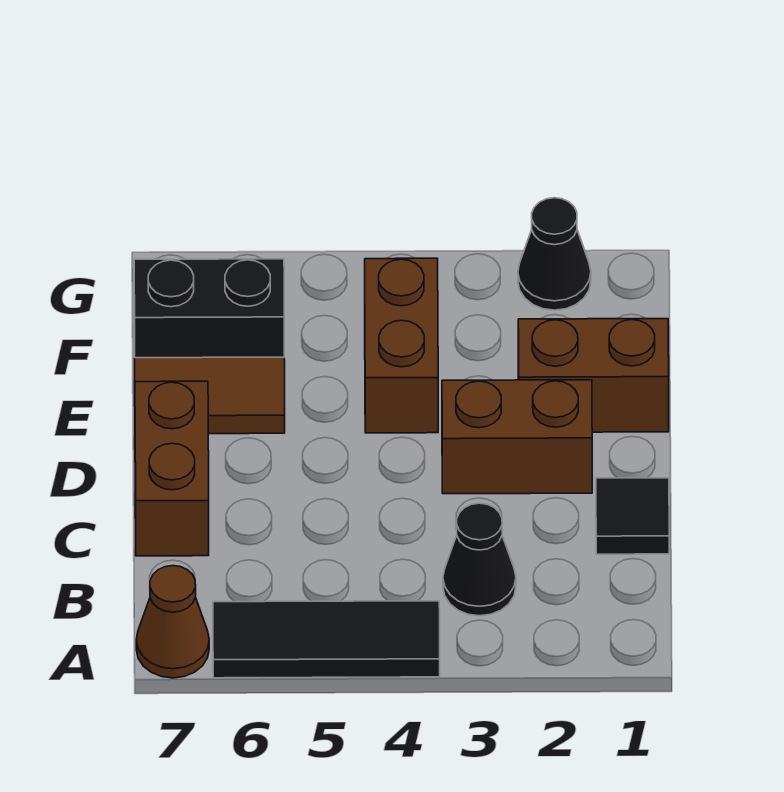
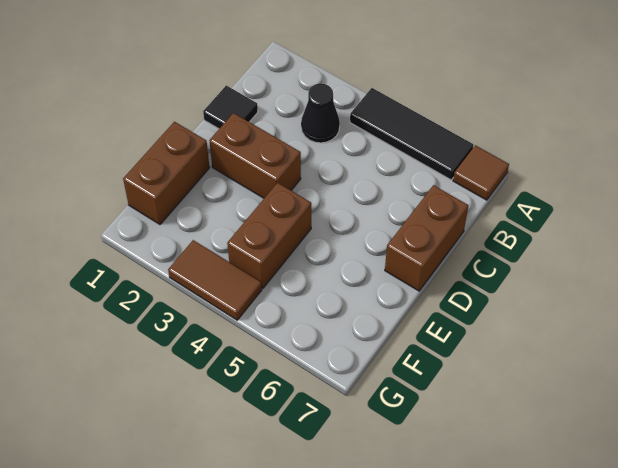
brown cone A7 level 1 -> brown tile A7 level 1
brown brick E1:E2 level 1 -> brown brick E1:F1 level 1
brown tile E6:E7 level 1 -> brown tile G3:G4 level 1
black brick F6:F7 level 1 -> none
black cone G2 level 1 -> none

